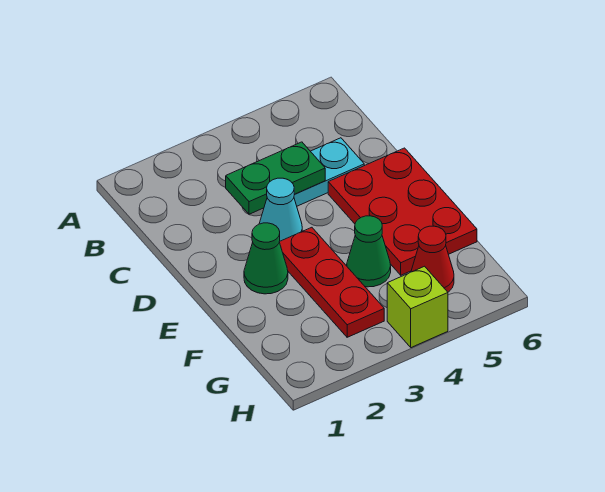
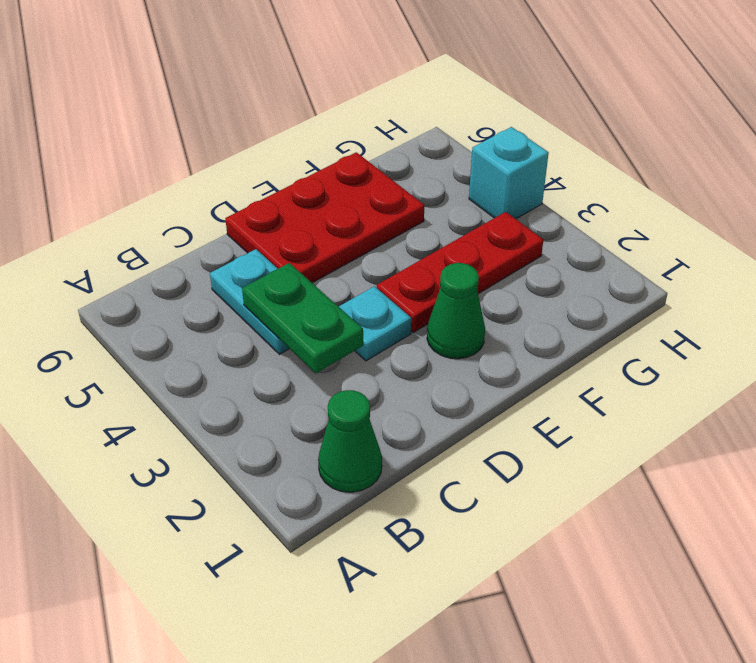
cyan cone D3 level 1 -> cyan plate D3 level 1
green cone F4 level 1 -> green cone B1 level 1
red cone G5 level 1 -> none
lime brick H4 level 1 -> cyan brick H4 level 1

